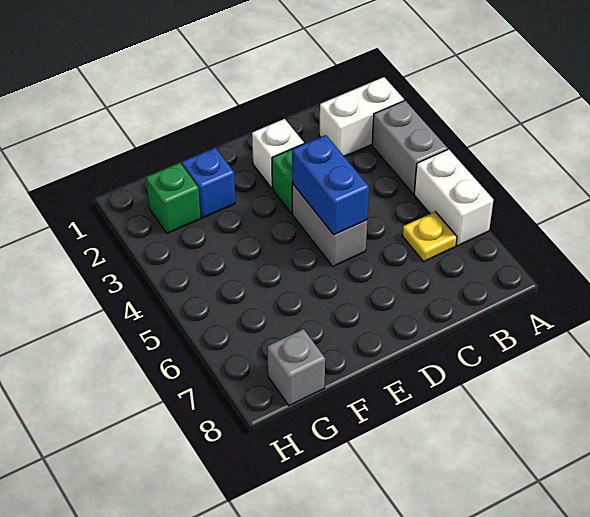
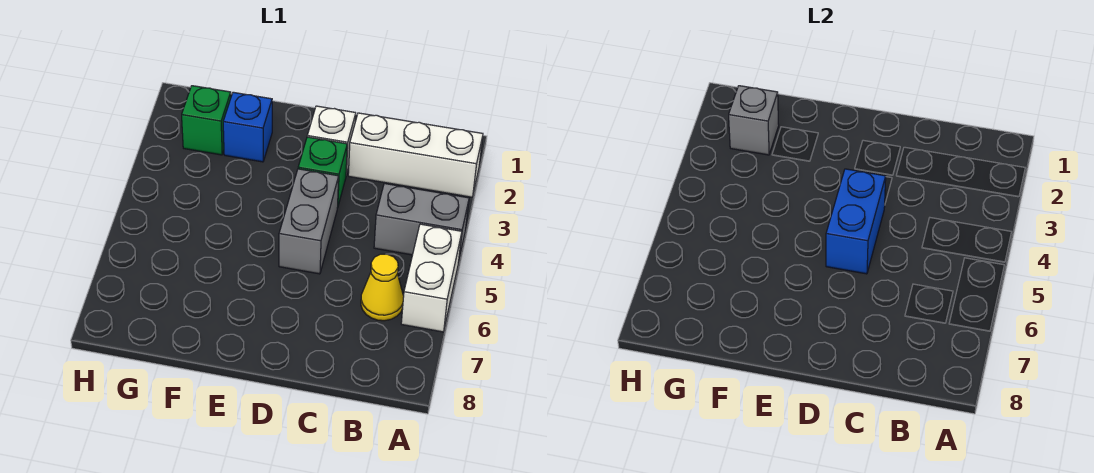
white brick A2:B2 level 1 -> white brick A2:C2 level 1
grey brick A3:A4 level 1 -> grey brick A4:B4 level 1
yellow plate B6 level 1 -> yellow cone B6 level 1
grey brick G8 level 1 -> grey brick G2 level 2

